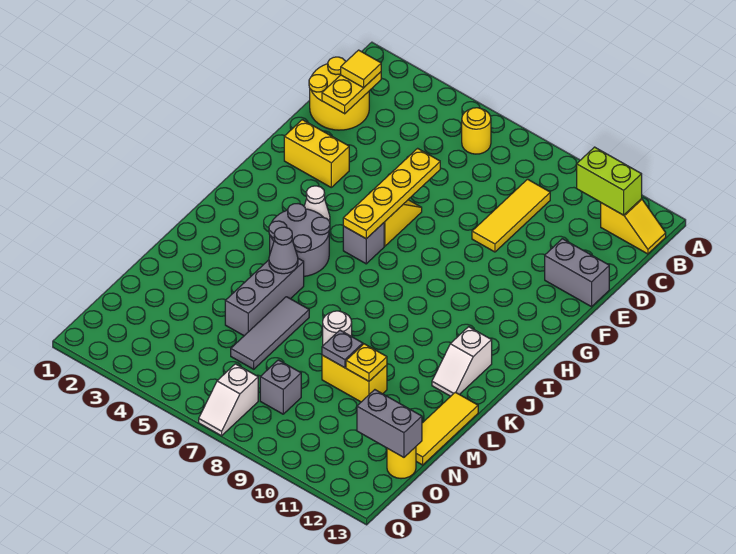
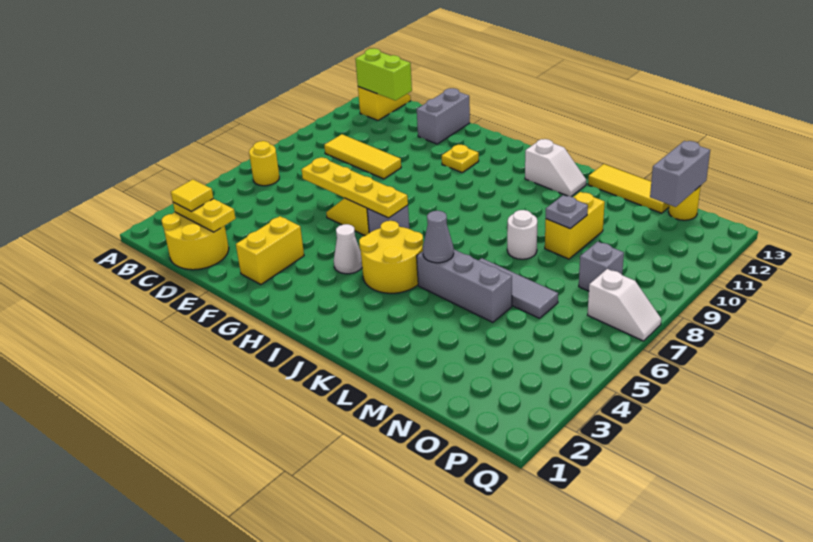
lime brick B11:B12 level 2 -> lime brick B12:C12 level 2
grey round brick I4:J5 level 1 -> yellow round brick I4:J5 level 1
yellow plate M10 level 2 -> yellow plate G11 level 1

